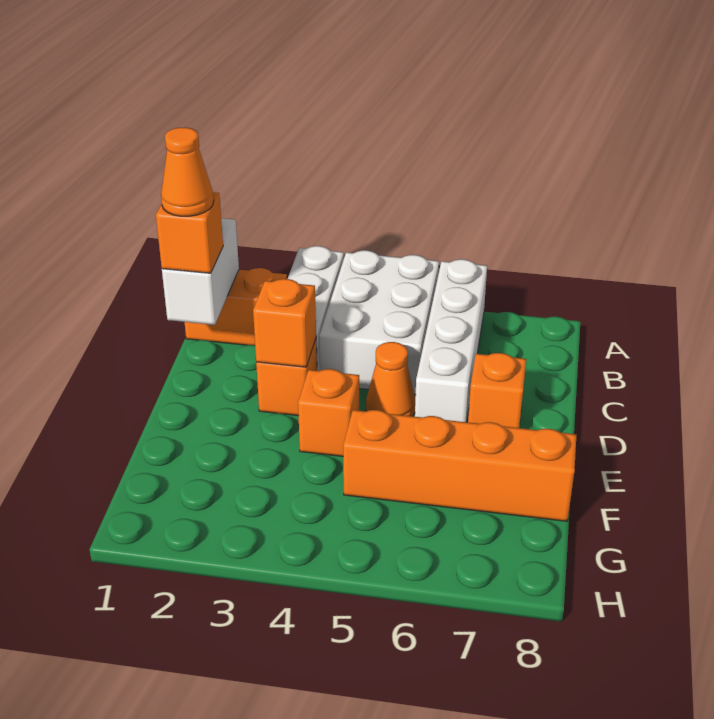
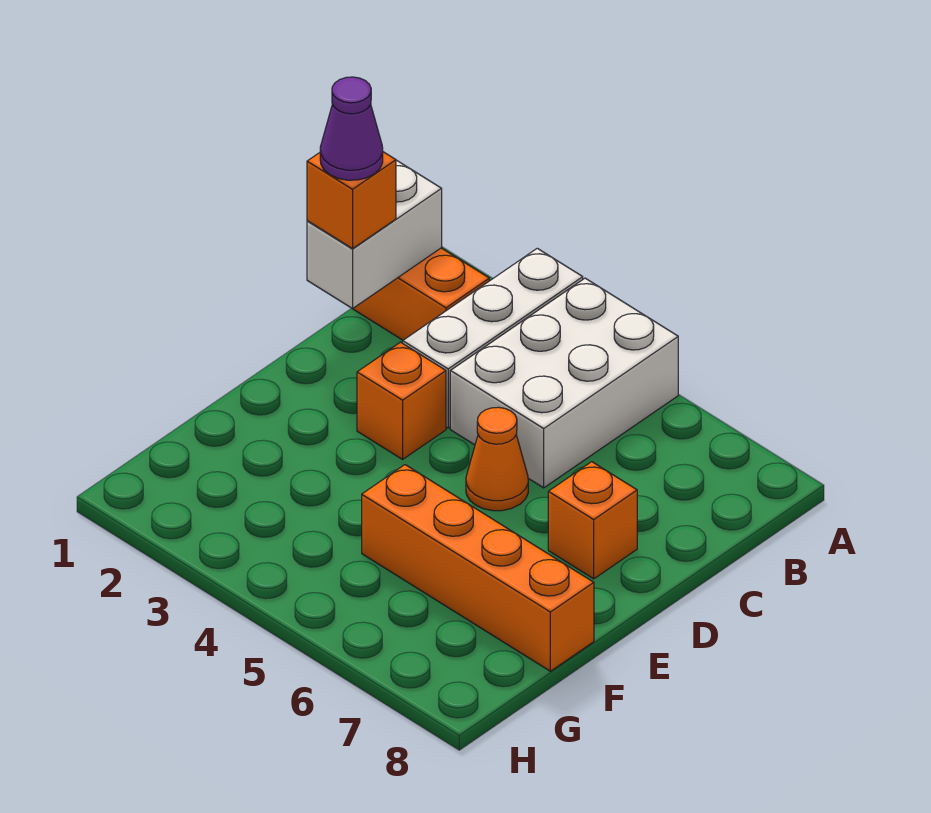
white brick A6:D6 level 1 -> none
orange cone C1 level 4 -> purple cone C1 level 4
orange brick D3 level 2 -> none
orange brick E4 level 1 -> none

